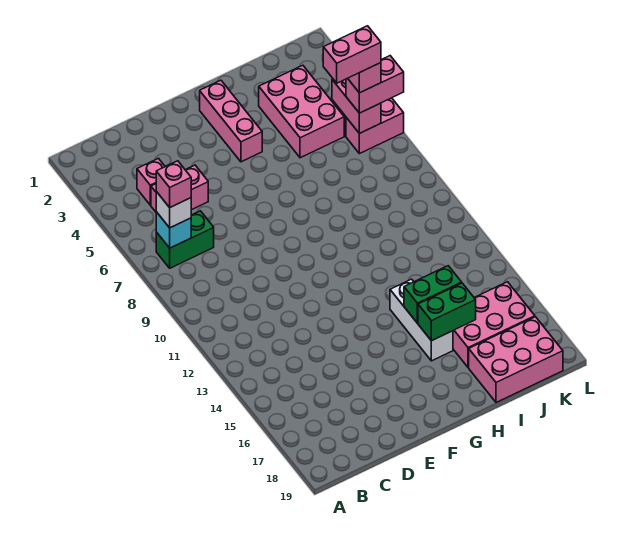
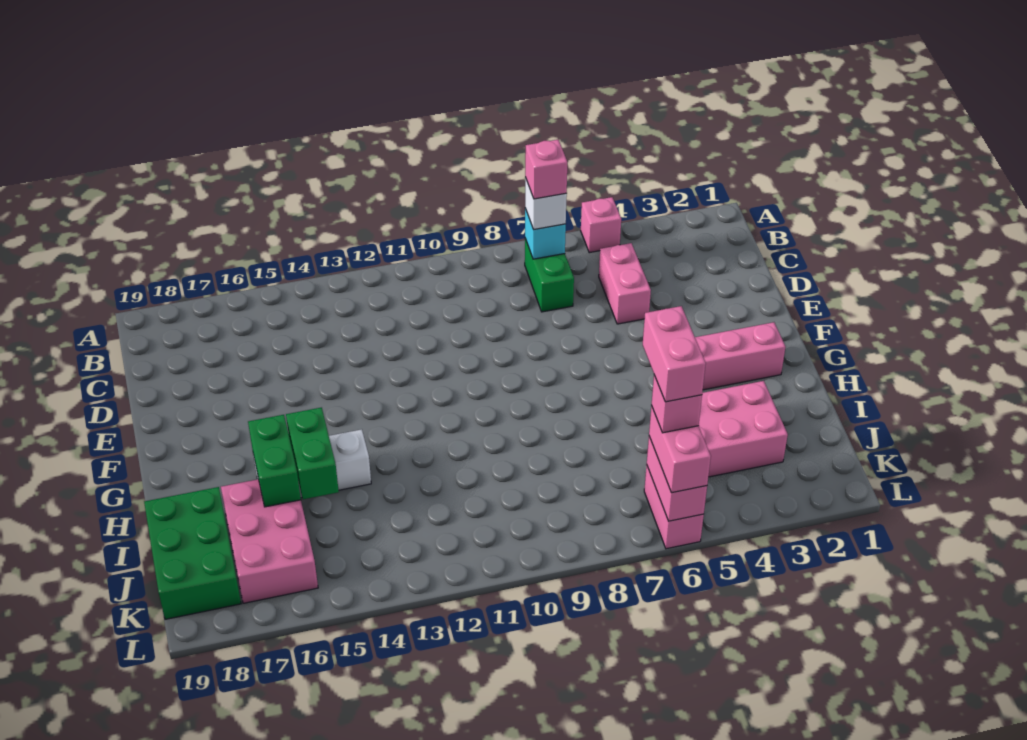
pink brick C4 level 1 -> pink brick A5 level 1
pink brick I18:K19 level 1 -> green brick I18:K19 level 1
pink brick K5:K6 level 2 -> pink brick K6:L6 level 2

